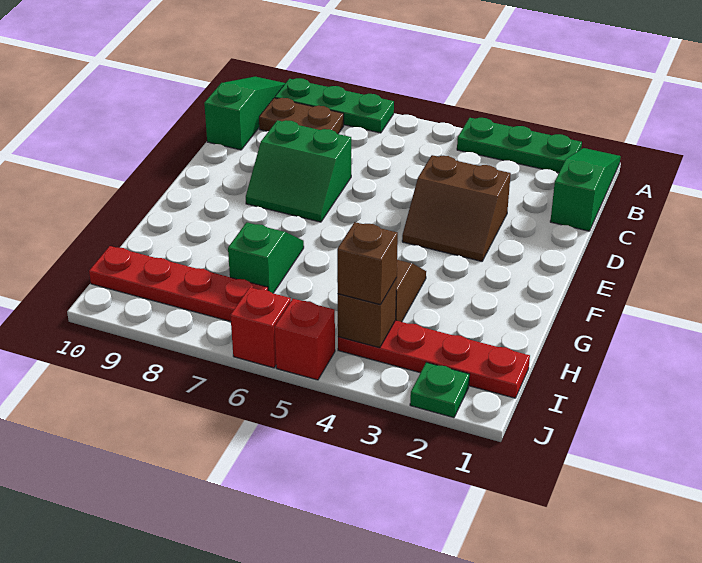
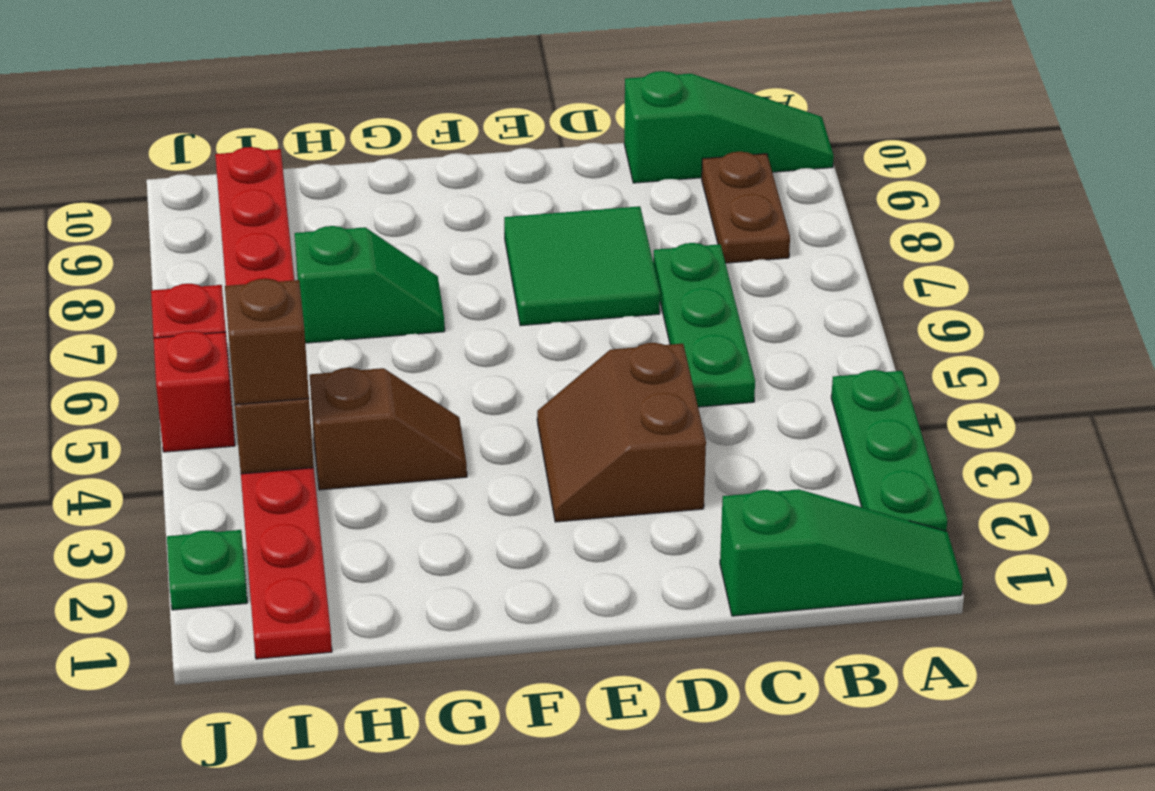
green plate A7:A9 level 1 -> green plate C5:C7 level 1
green slope D7:E8 level 1 top D -> green tile D7:E8 level 1

